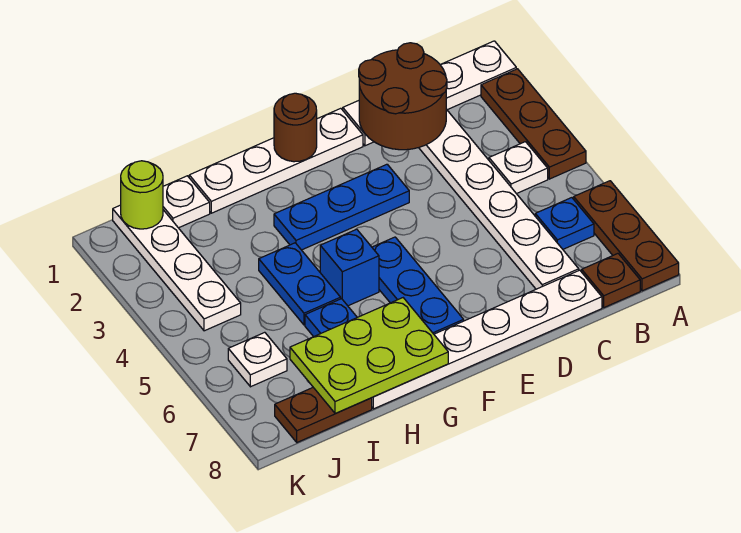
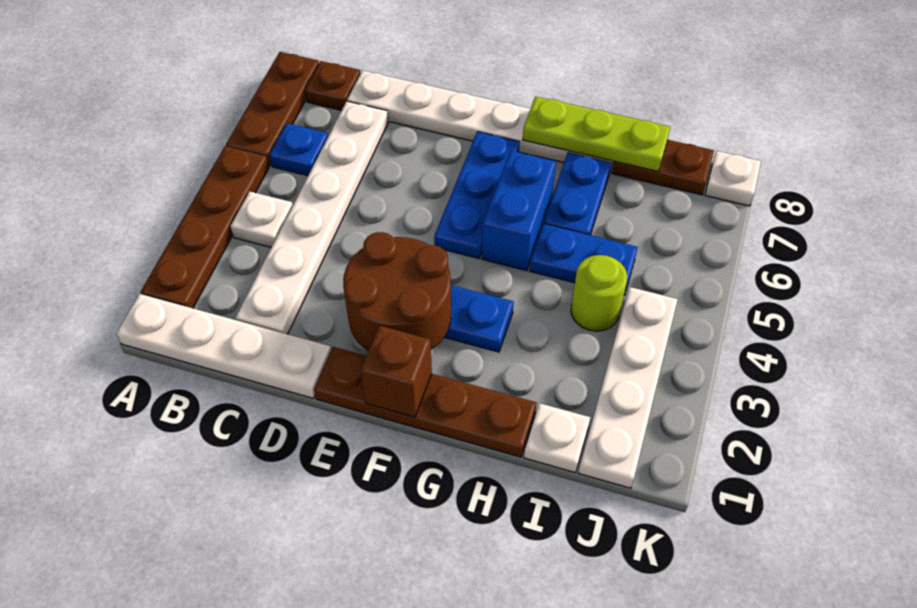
brown plate A2:A4 level 1 -> brown plate A2:A5 level 1
brown round brick C1:D2 level 2 -> brown round brick E2:F3 level 2
white plate E1:H1 level 1 -> brown plate E1:H1 level 1
brown round brick F1 level 2 -> brown brick F1 level 2
blue brick G5 level 1 -> blue brick G5:G6 level 1
lime plate G7:I8 level 2 -> lime plate G8:I8 level 2
blue plate H4:H5 level 1 -> blue plate H5:I5 level 1
lime round brick J1 level 2 -> lime round brick I4 level 1
white plate J6 level 1 -> white plate K8 level 1

